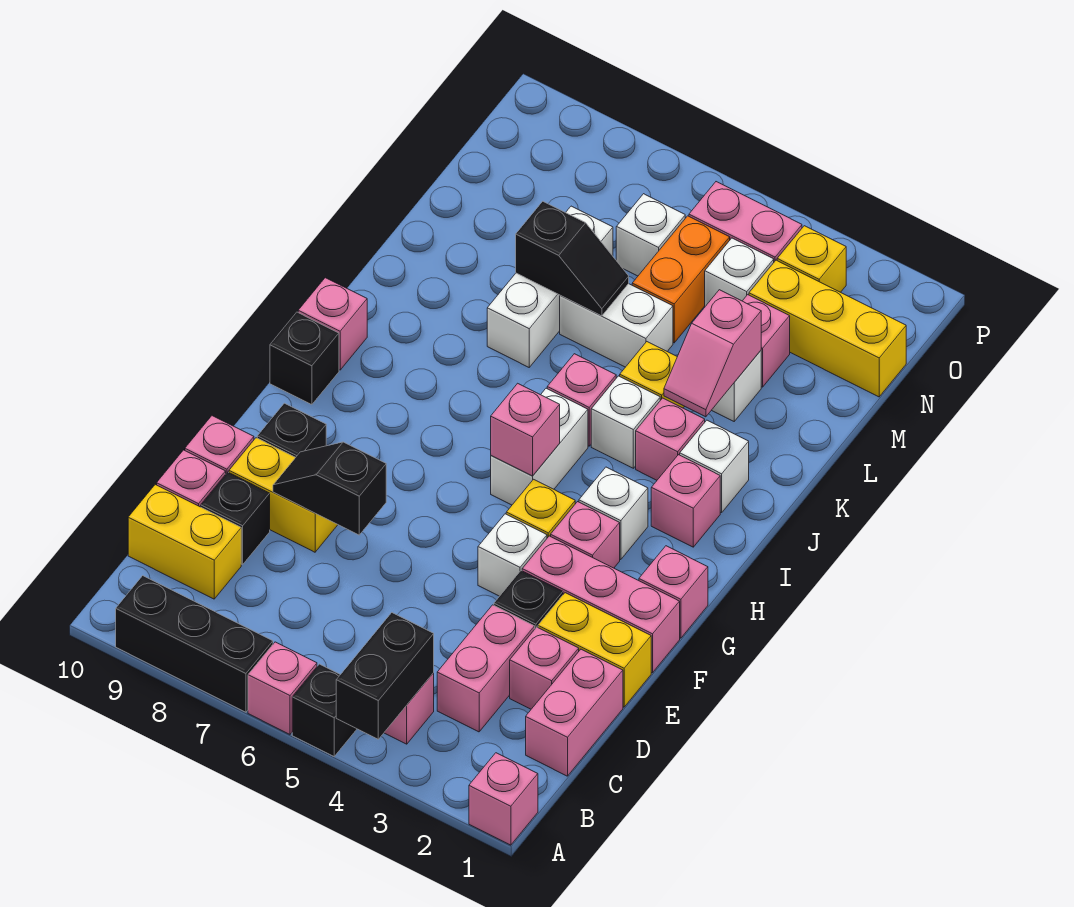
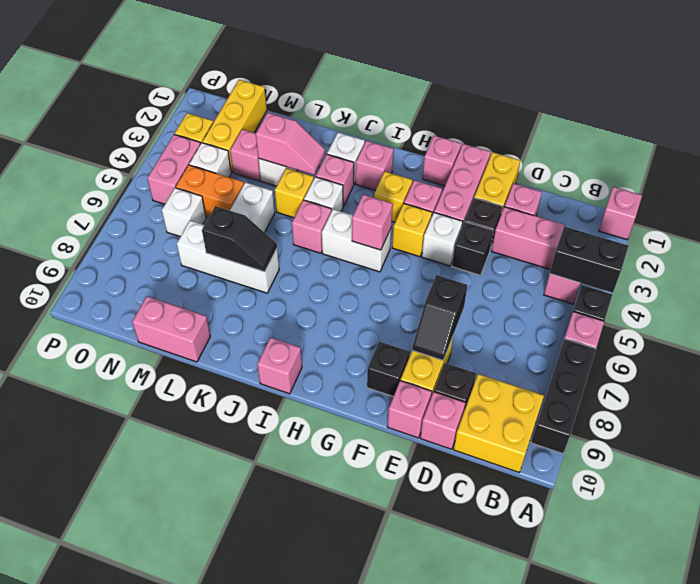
pink brick C1:D1 level 1 -> pink brick L10:M10 level 1
yellow brick C9:C10 level 1 -> yellow brick B9:C10 level 1
white brick H3 level 1 -> yellow brick H3 level 1
black brick H10 level 1 -> black brick E4 level 1
black slope L6:L7 level 2 top 7 -> black slope K7:L7 level 2 top L

